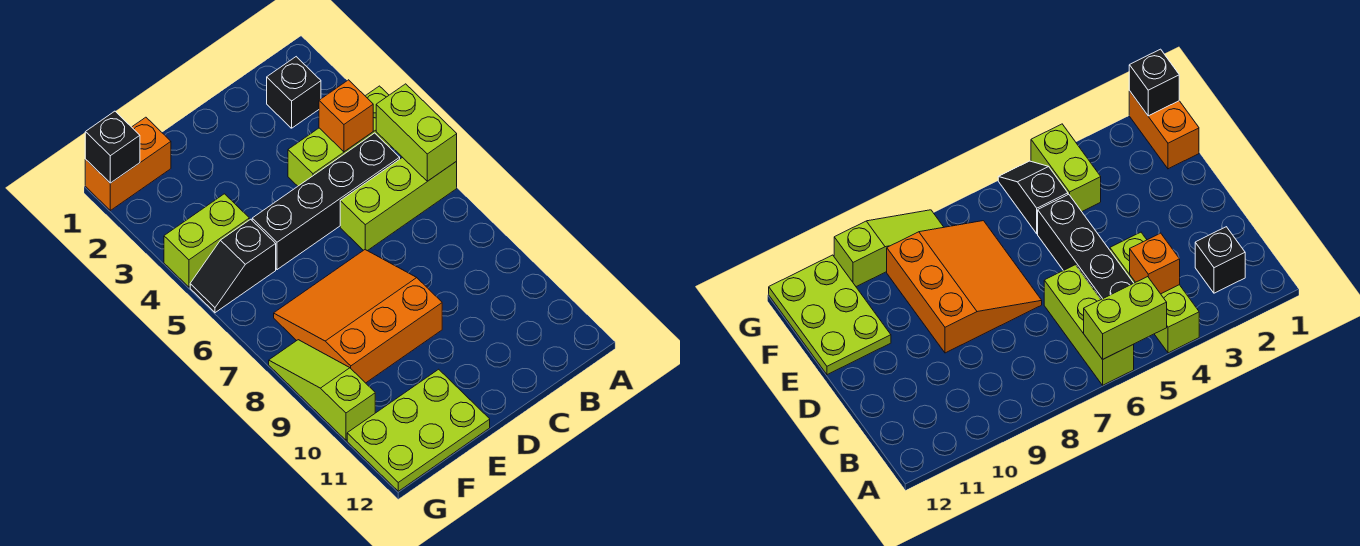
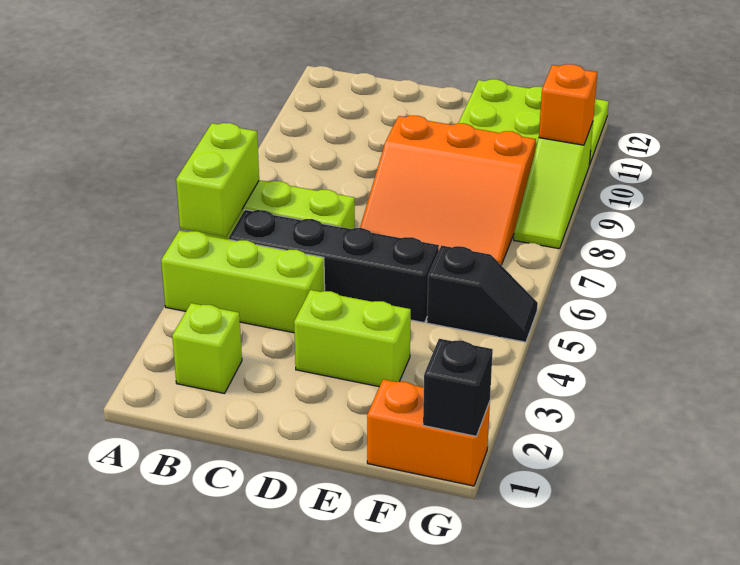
black brick B2 level 1 -> lime brick B2 level 1
orange brick B4 level 2 -> orange brick G10 level 2
lime brick F4:G4 level 1 -> lime brick D3:E3 level 1

